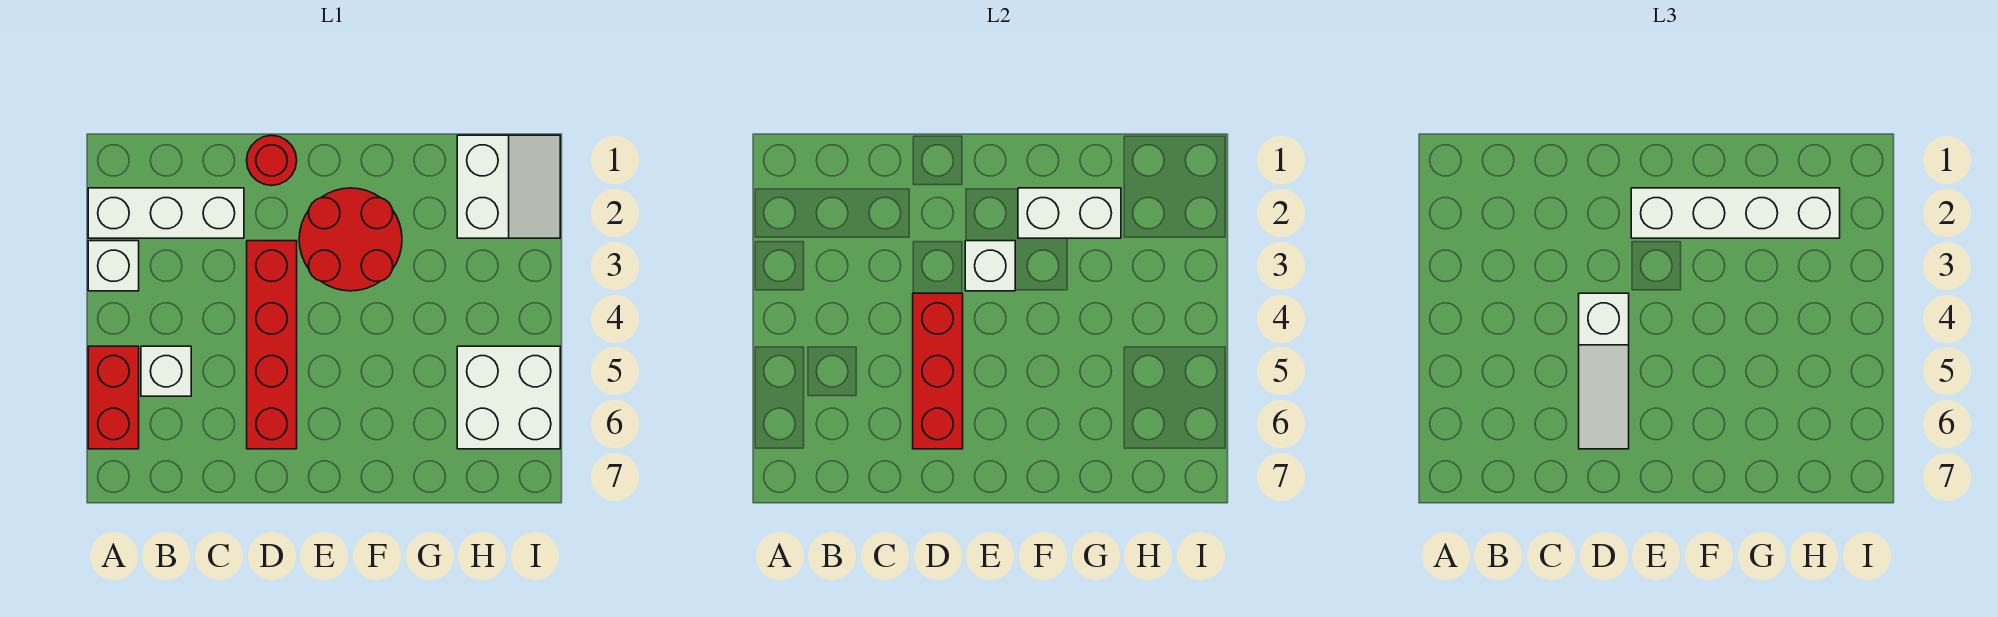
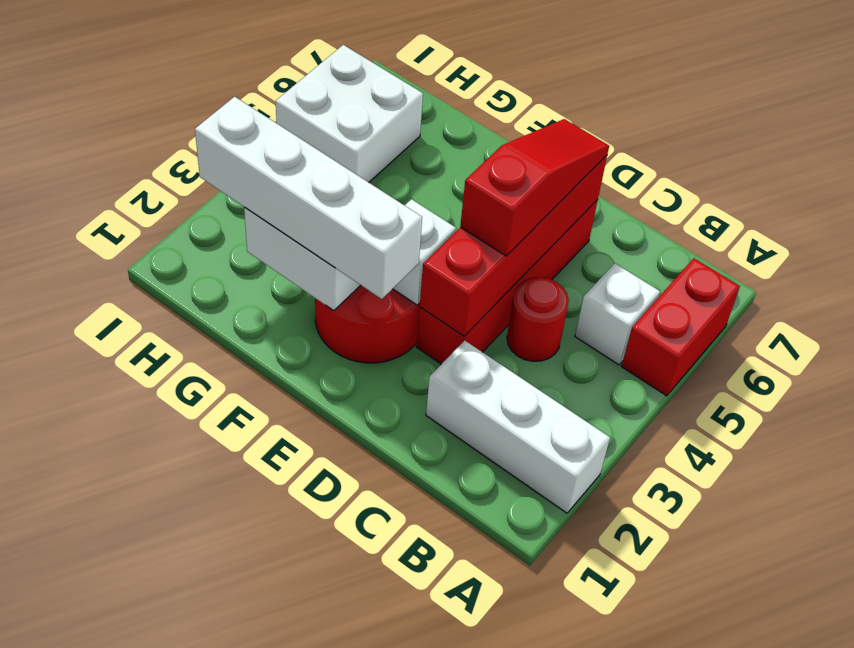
white brick A3 level 1 -> none
red round brick D1 level 1 -> red round brick C4 level 1
red brick D4:D6 level 2 -> red brick D3:D6 level 2
white slope D4:D6 level 3 top 4 -> red slope D4:D6 level 3 top 4
white slope H1:I2 level 1 top H -> none

